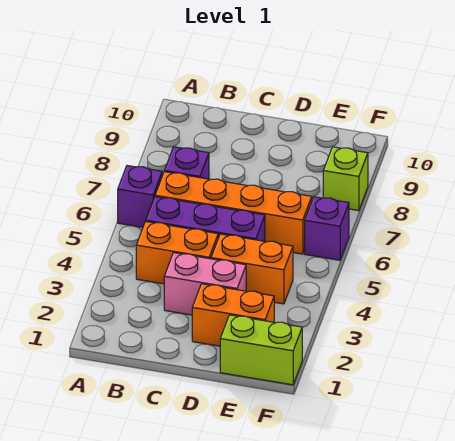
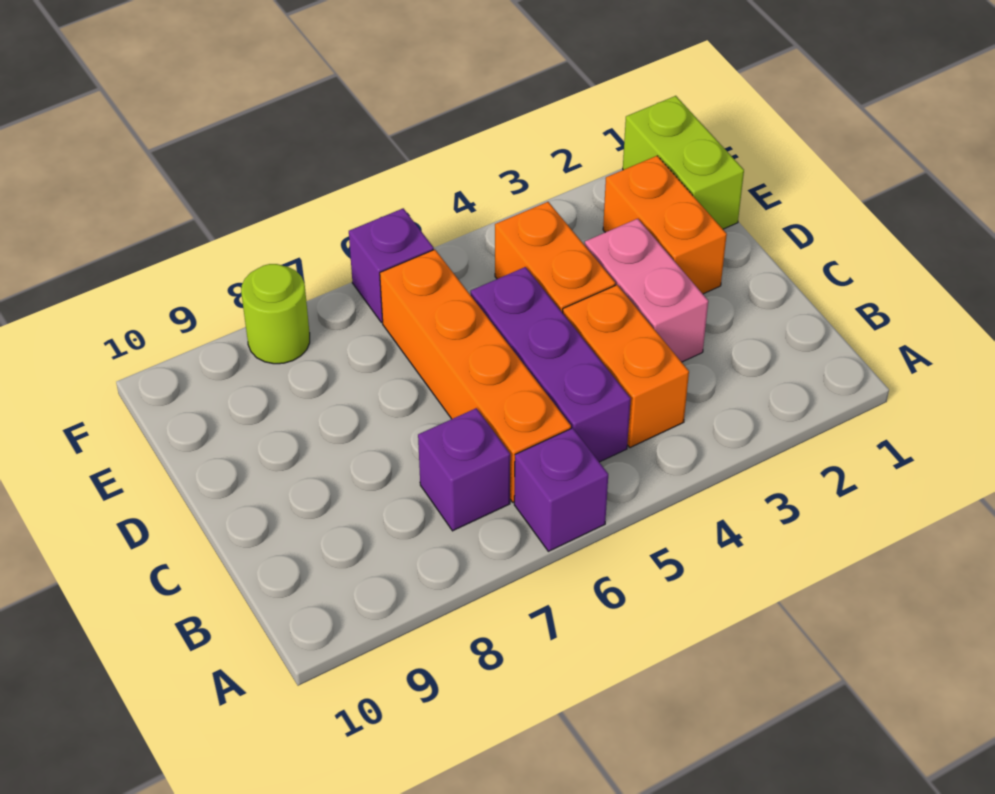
lime brick F8 level 1 -> lime round brick F8 level 1

